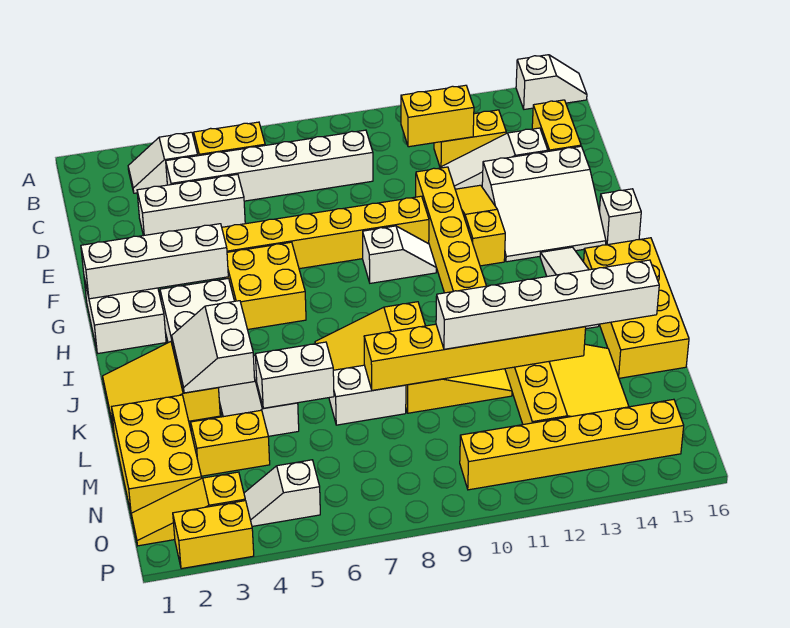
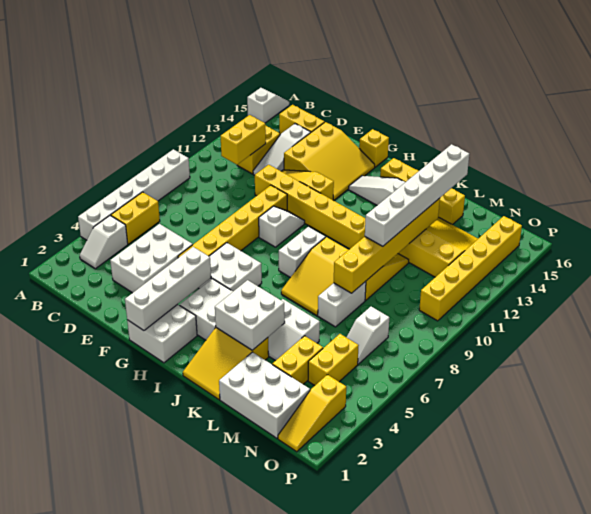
white brick C4:C9 level 1 -> white brick A4:A9 level 1
white brick D3:D5 level 1 -> white brick D3:E5 level 1
white slope E13:G15 level 1 top E -> yellow slope E13:G15 level 1 top E
yellow brick G5:H6 level 1 -> white brick G5:H6 level 1
white brick G16 level 1 -> yellow brick G16 level 1
yellow brick I15:L16 level 1 -> yellow brick I15:L15 level 1
white slope J3:K4 level 2 top 4 -> white brick J3:K4 level 2
yellow brick L1:N2 level 1 -> white brick L1:N2 level 1
white brick L5:L6 level 2 -> white brick I8:I9 level 1
white slope O4:O5 level 1 top 5 -> white slope N6:N7 level 1 top 7
yellow brick P2:P3 level 1 -> yellow brick N4:N5 level 1

